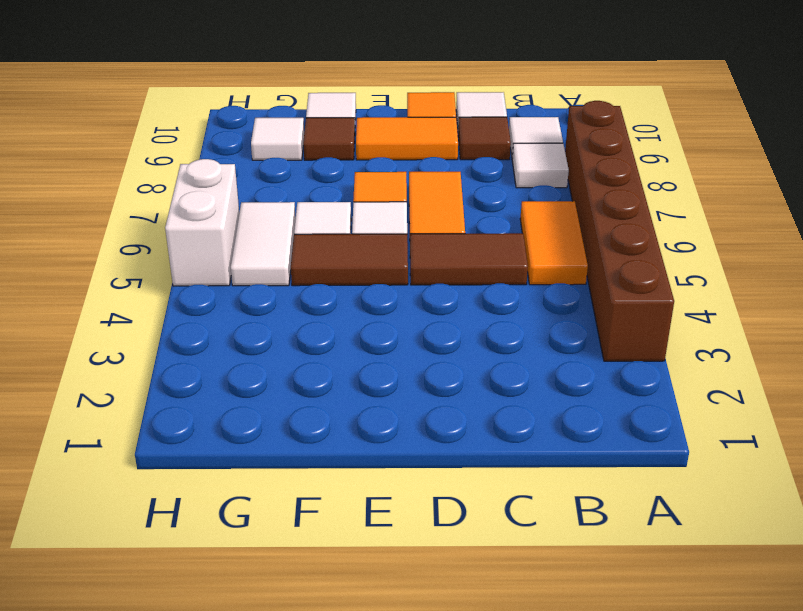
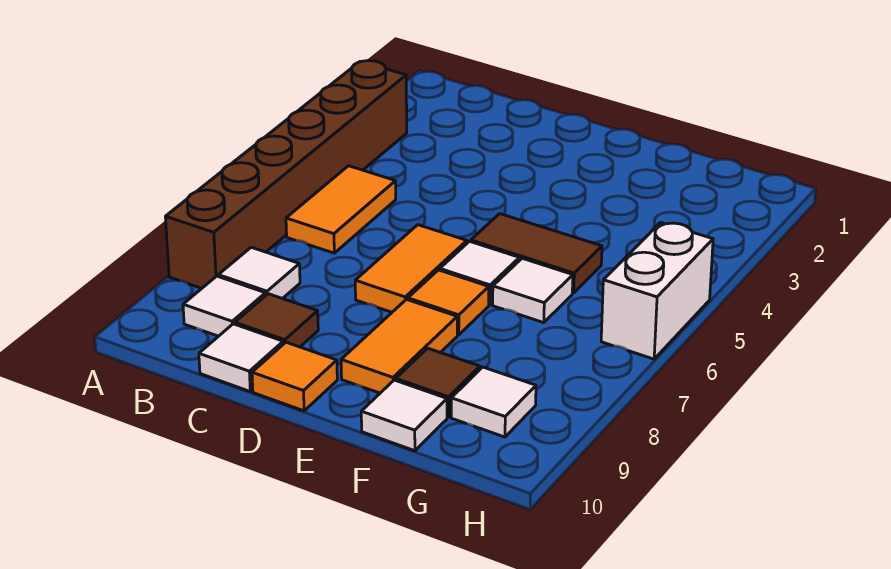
brown tile C5:D5 level 1 -> none
orange tile D9:E9 level 1 -> orange tile E8:E9 level 1
white tile G5:G6 level 1 -> none

